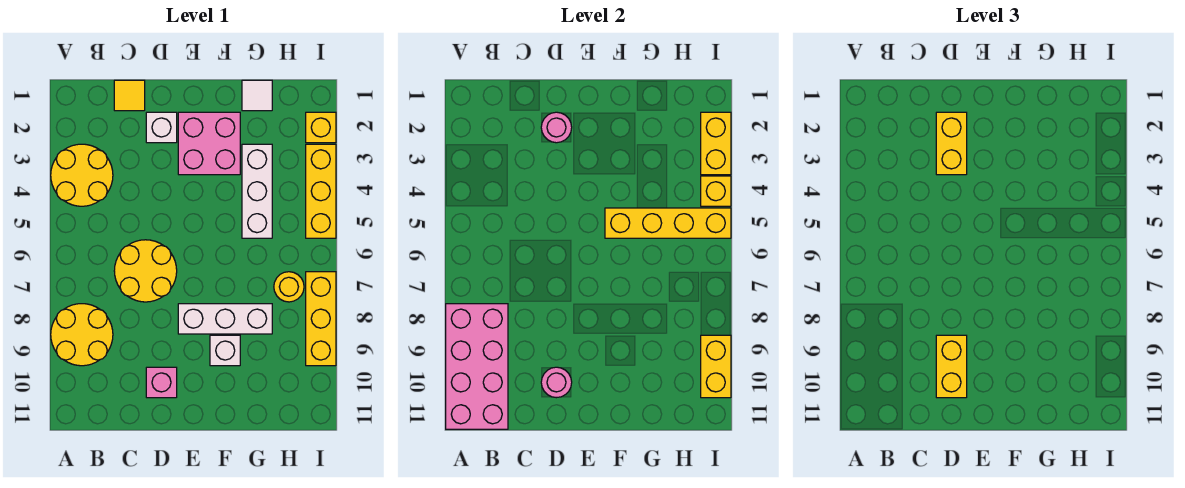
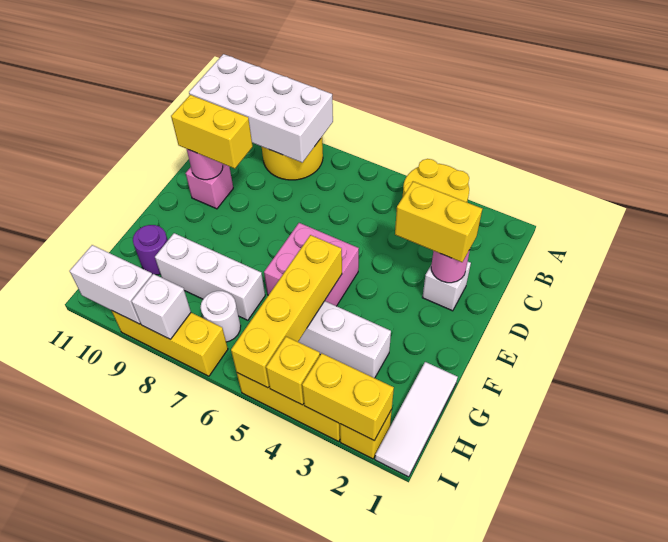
pink brick A8:B11 level 2 -> white brick A8:B11 level 2
yellow tile C1 level 1 -> none
yellow round brick C6:D7 level 1 -> none
pink brick E2:F3 level 1 -> pink brick E5:F6 level 1
white brick E8:G8 level 1 -> white brick G7:G9 level 1
white brick F9 level 1 -> white brick I8 level 2
white tile G1 level 1 -> white tile G1:I1 level 1
none -> purple round brick G10 level 1
yellow round brick H7 level 1 -> white round brick H7 level 1
yellow brick I9:I10 level 2 -> white brick I9:I10 level 2

